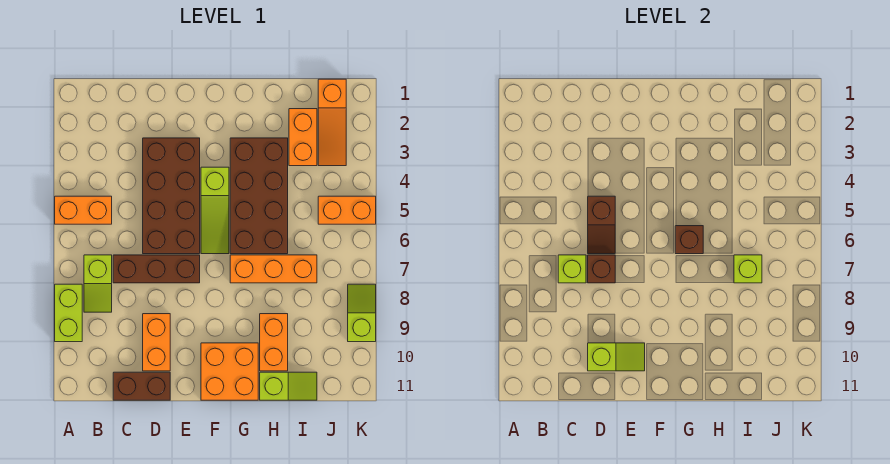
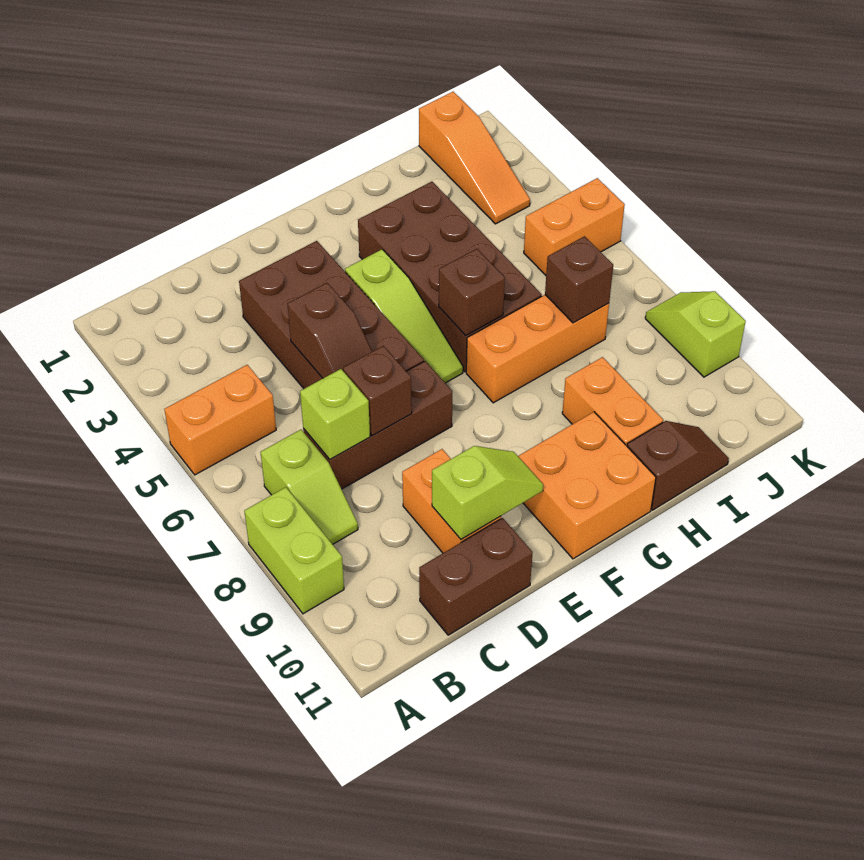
lime slope H11:I11 level 1 top H -> brown slope H11:I11 level 1 top H
orange brick I2:I3 level 1 -> none
lime brick I7 level 2 -> brown brick I7 level 2

